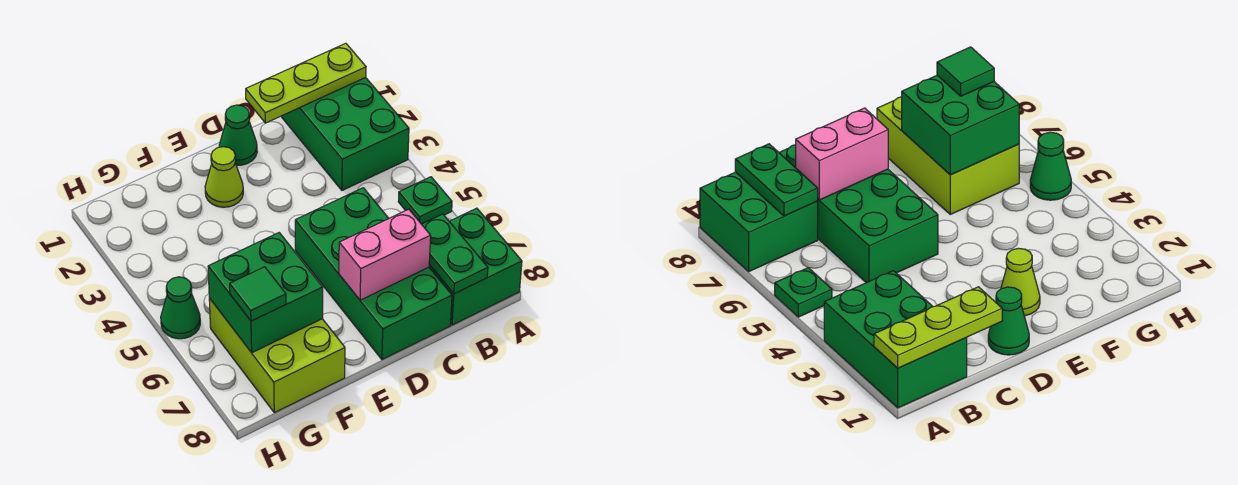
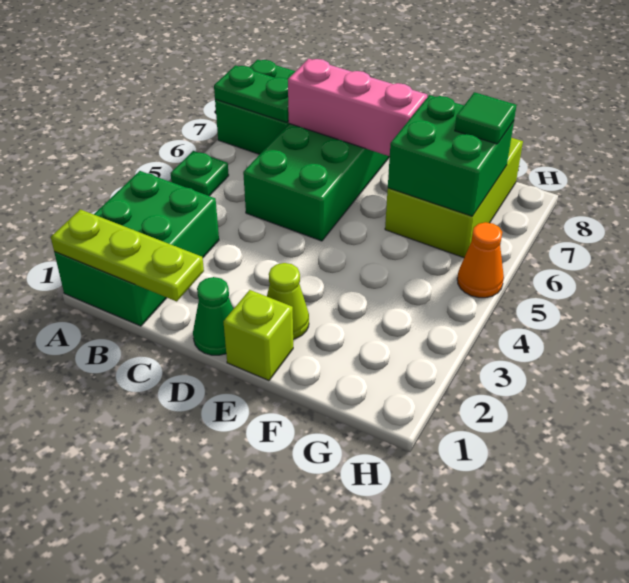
green plate B7:B8 level 2 -> green plate A7:B7 level 2
pink brick C7:D7 level 2 -> pink brick C7:E7 level 2
none -> lime brick E1 level 1
green cone H5 level 1 -> orange cone H5 level 1

